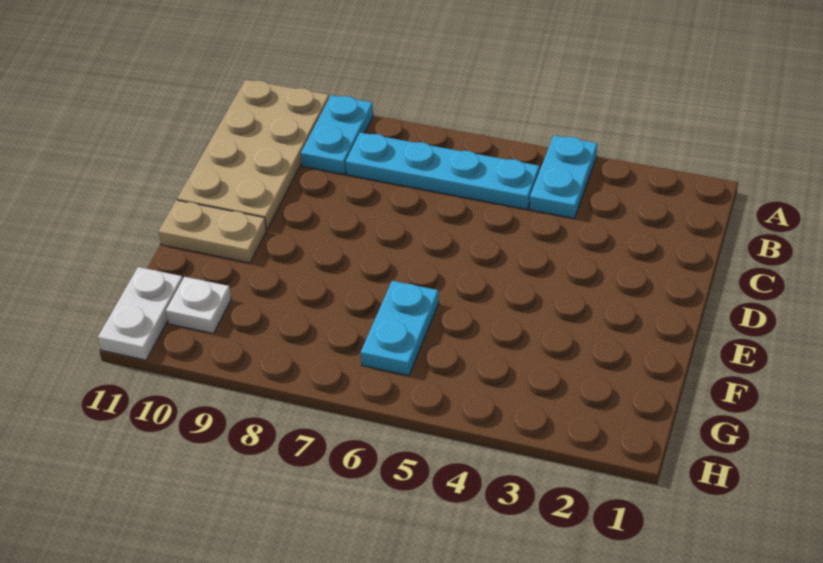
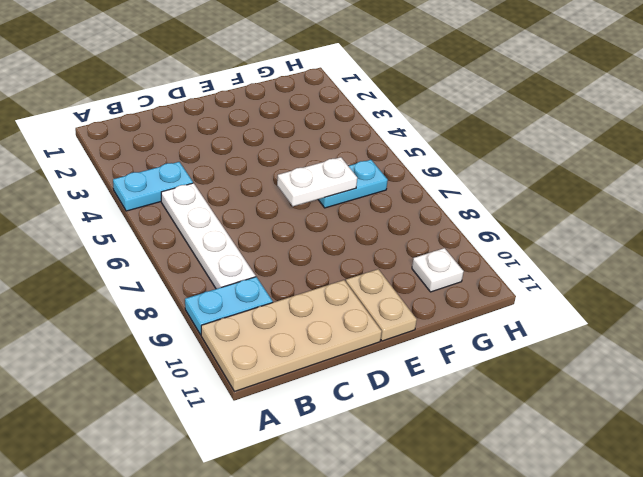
cyan plate B5:B8 level 1 -> white plate B5:B8 level 1
white plate G11:H11 level 1 -> white plate E6:F6 level 2

